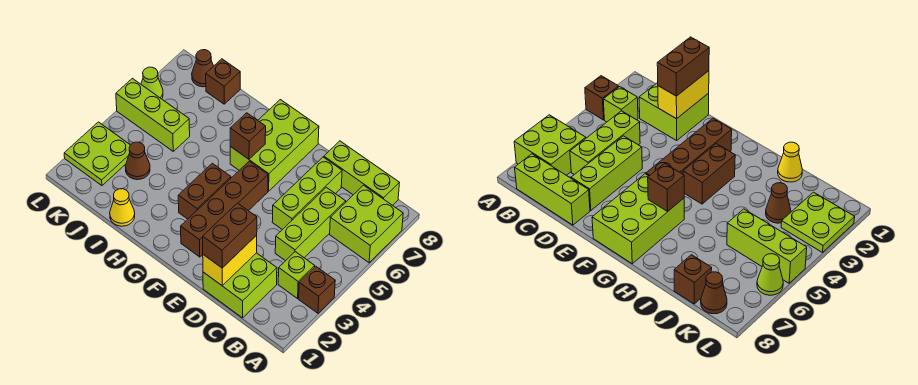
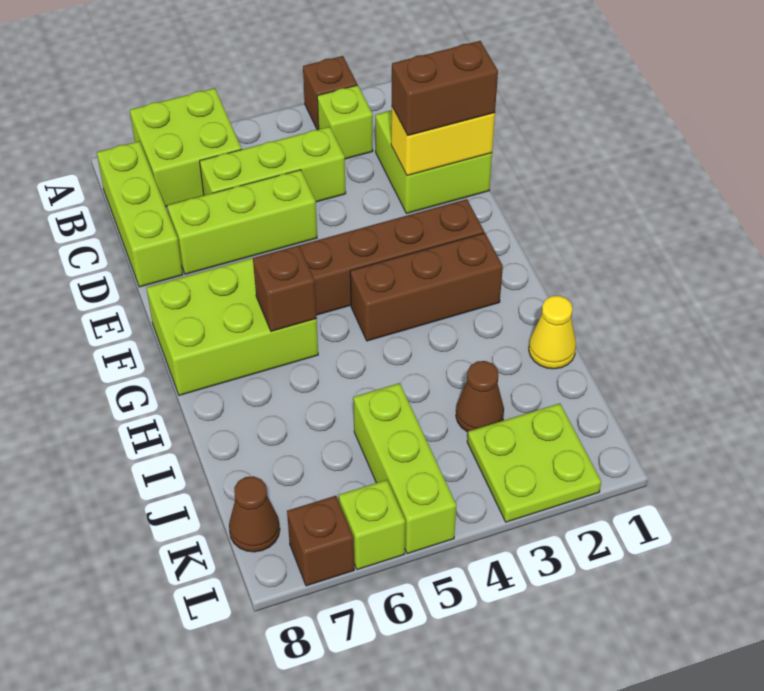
brown brick G3:G4 level 1 -> brown brick G2:G4 level 1
brown brick J8 level 1 -> brown brick L7 level 1
lime cone L6 level 1 -> lime brick L6 level 1

